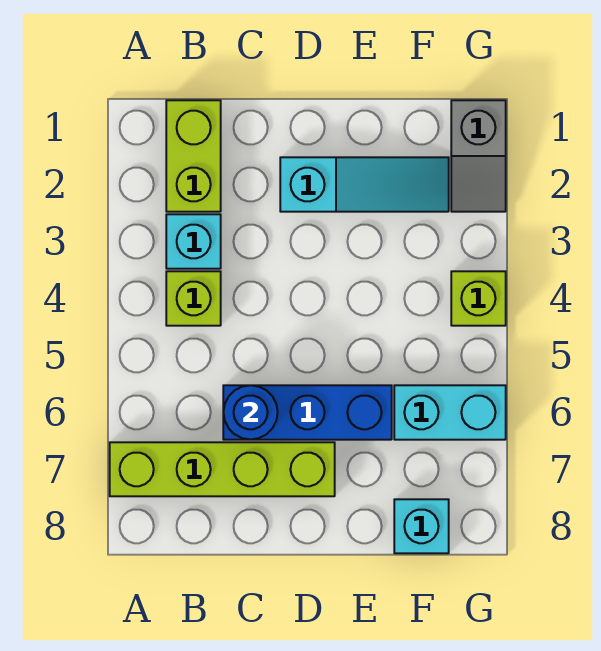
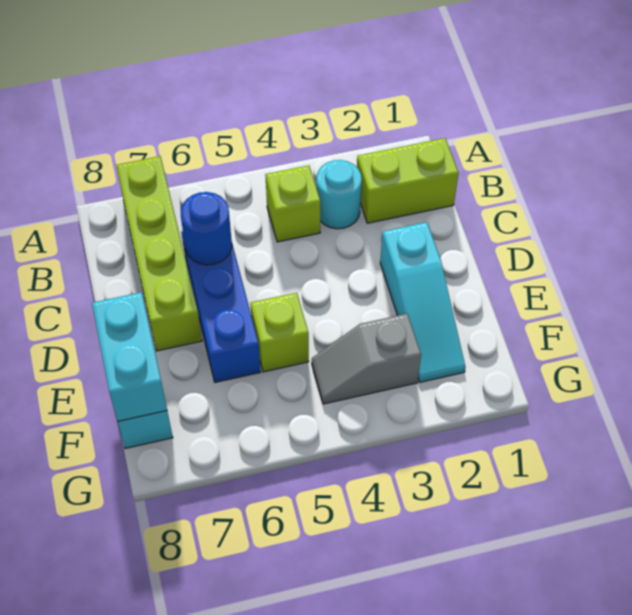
cyan brick B3 level 1 -> cyan round brick B3 level 1
cyan brick F6:G6 level 1 -> cyan brick E8:F8 level 2
grey slope G1:G2 level 1 top 1 -> grey slope F3:F4 level 1 top 3
lime brick G4 level 1 -> lime brick E5 level 1

